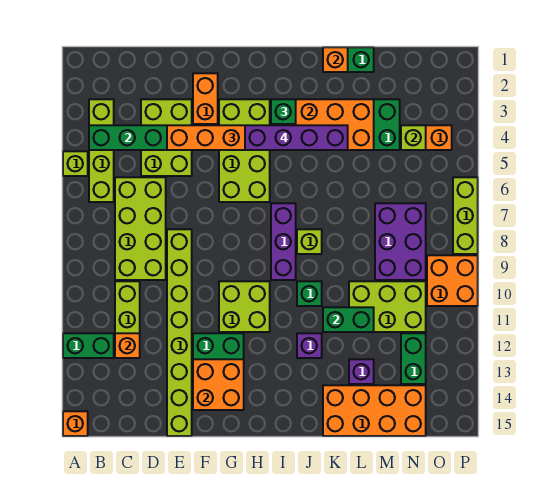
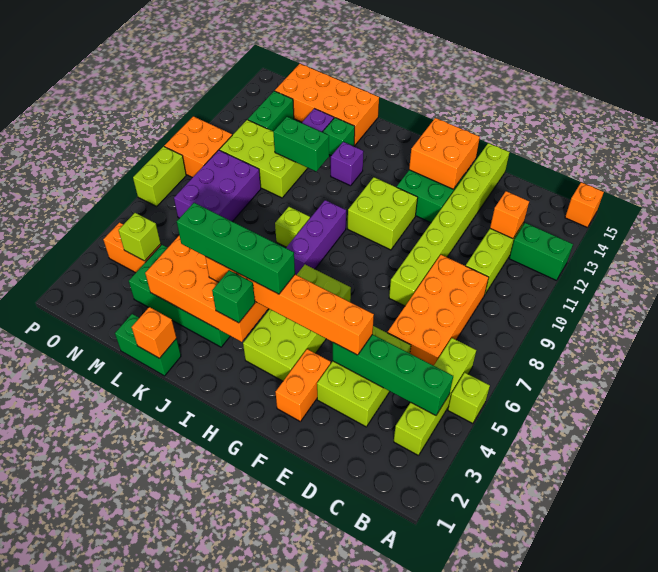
lime brick C6:D9 level 1 -> orange brick C6:D9 level 1
purple brick H4:K4 level 4 -> green brick H4:K4 level 4
green brick J10 level 1 -> green brick K13 level 1
lime brick P6:P8 level 1 -> lime brick P7:P8 level 1

